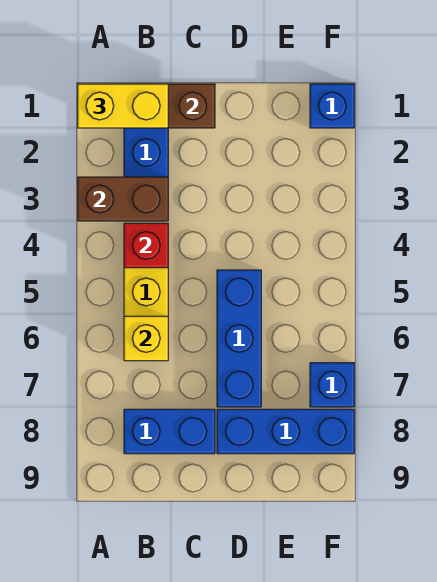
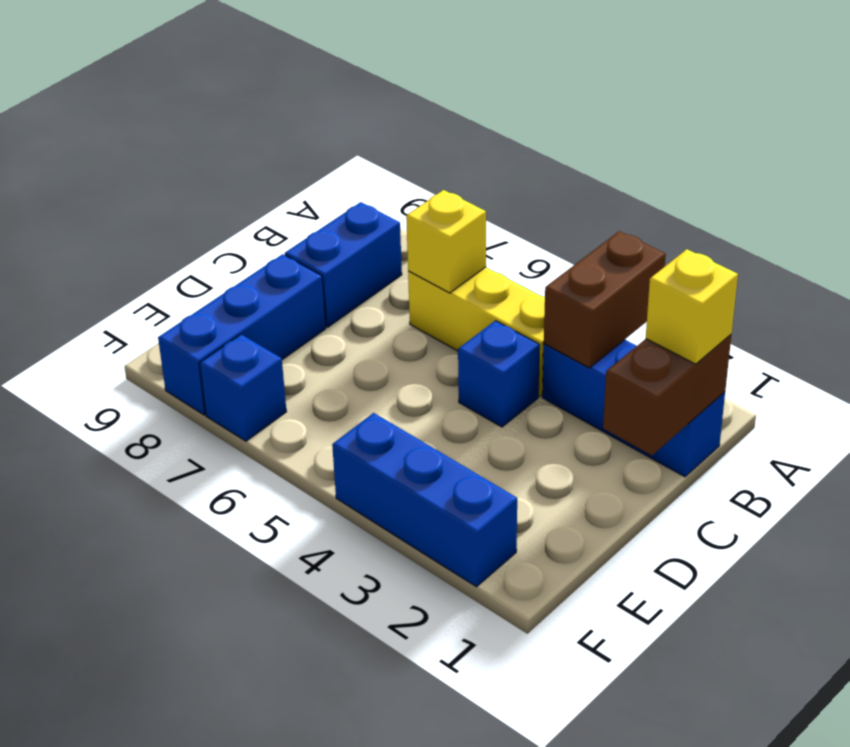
yellow brick A1:B1 level 3 -> yellow brick B1 level 3
red brick B4 level 2 -> none
blue brick D5:D7 level 1 -> blue brick F2:F4 level 1
blue brick F1 level 1 -> blue brick C4 level 1

